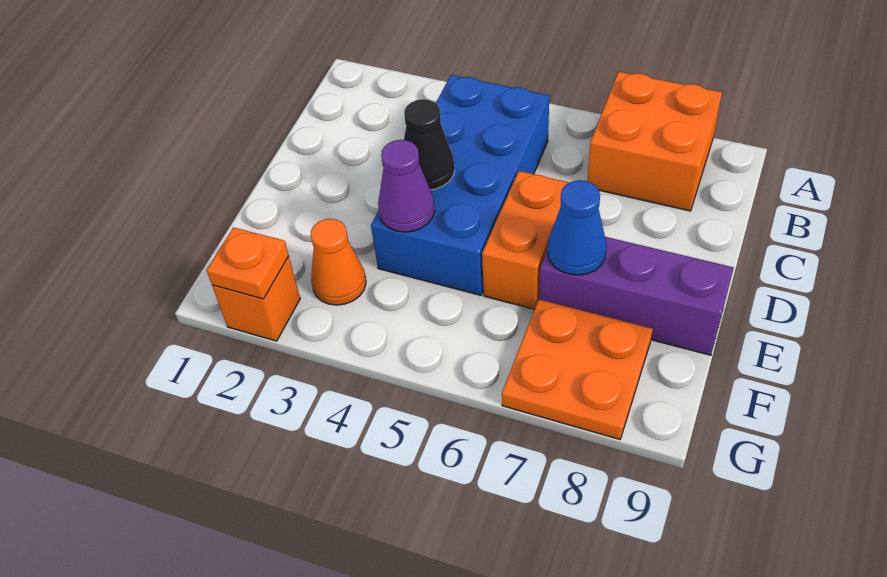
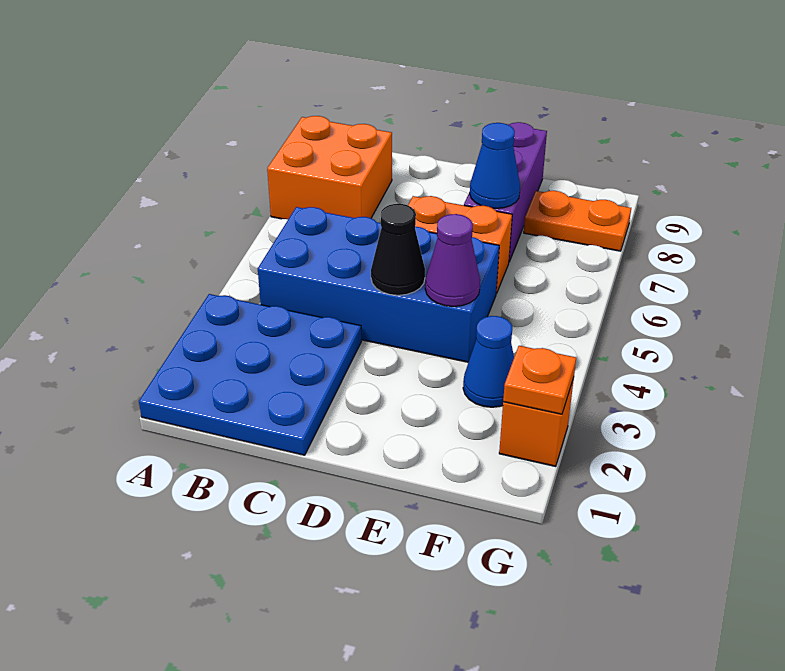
none -> blue plate A1:C3 level 1
orange cone F3 level 1 -> blue cone F3 level 1
orange plate F7:G8 level 1 -> orange plate F8:G8 level 1

